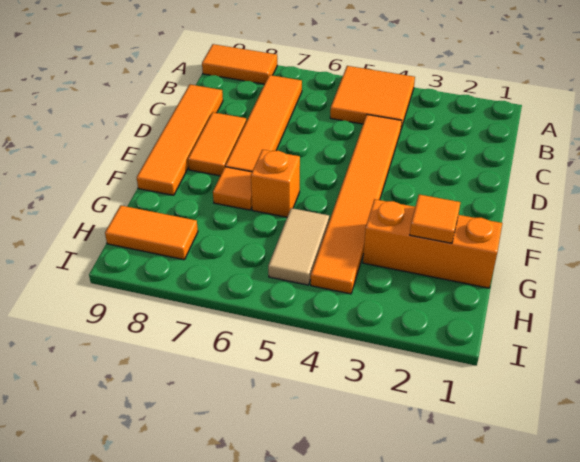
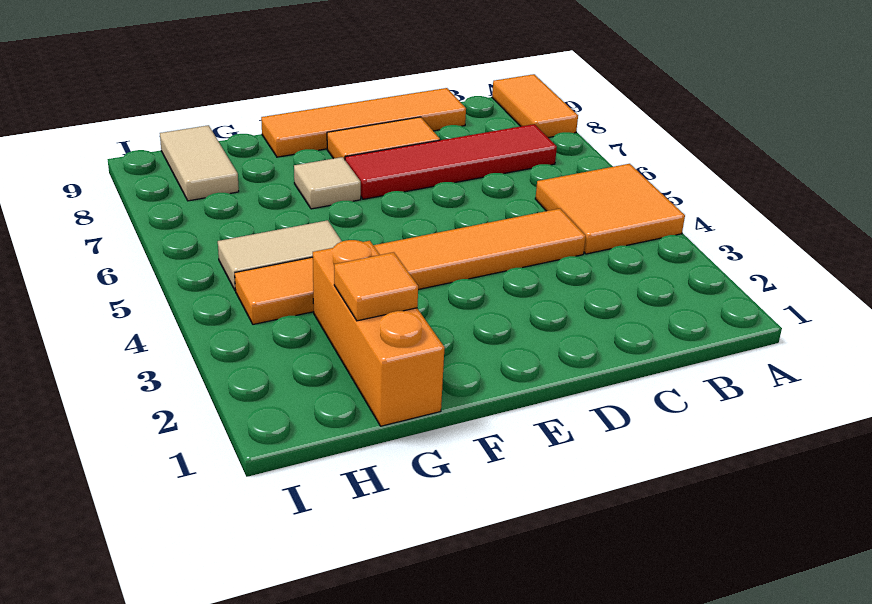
orange tile B7:E7 level 1 -> red tile B7:E7 level 1
orange brick F6 level 1 -> none
orange tile F7 level 1 -> tan tile F7 level 1
orange tile H8:H9 level 1 -> tan tile H8:H9 level 1

